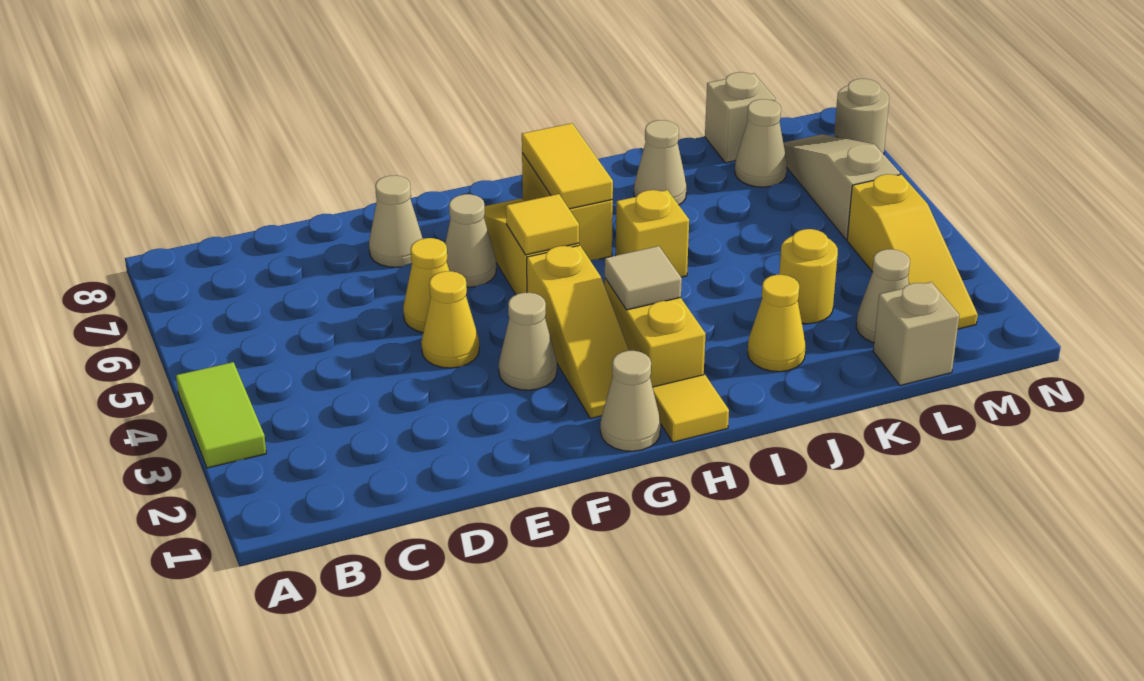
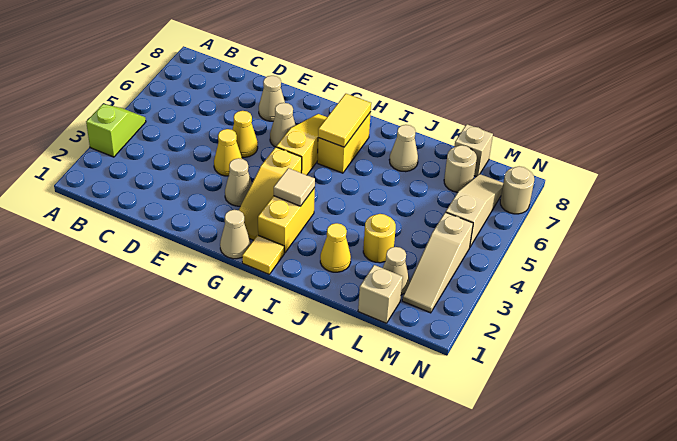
lime tile A3:A4 level 1 -> lime slope A3:A4 level 1 top 3
yellow tile G5 level 2 -> none
yellow brick I5 level 1 -> none
tan cone L7 level 1 -> tan round brick L7 level 1
yellow slope M2:M4 level 1 top 4 -> tan slope M2:M4 level 1 top 4

